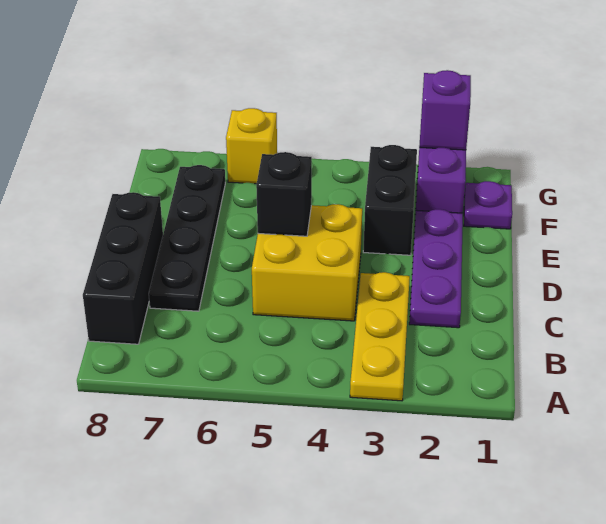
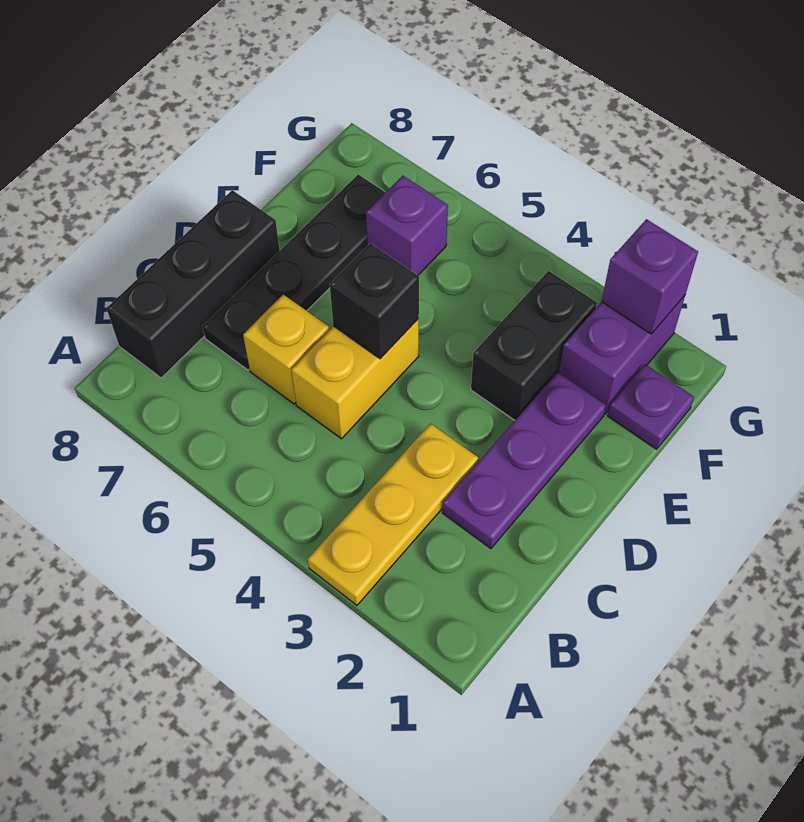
yellow brick C4:D5 level 1 -> yellow brick C5:D5 level 1
none -> purple brick F6 level 1
yellow brick G6 level 1 -> yellow brick C6 level 1

